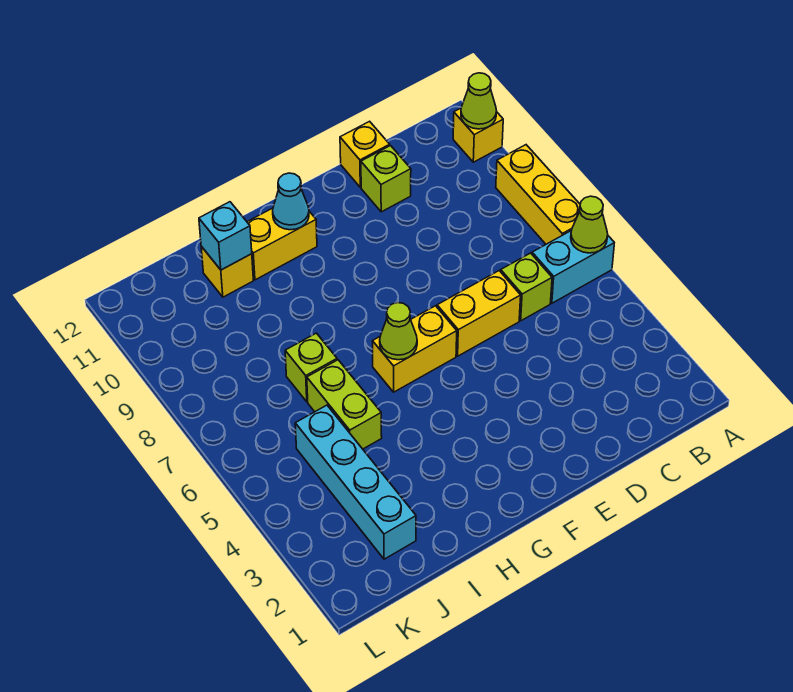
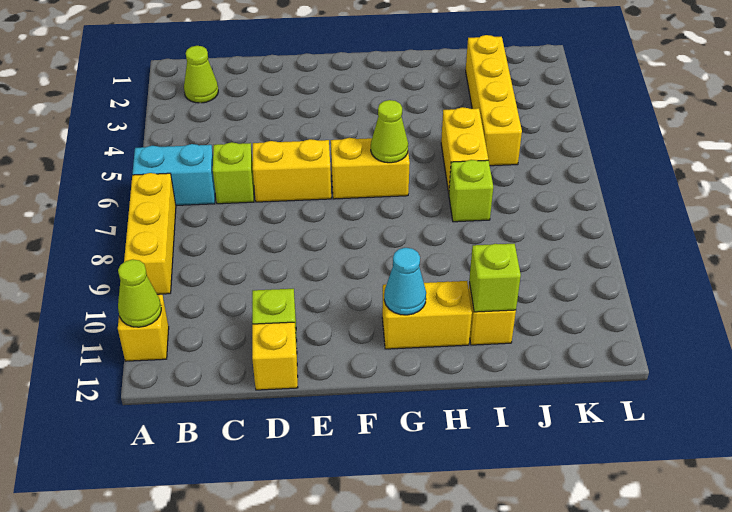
lime cone A6 level 2 -> lime cone B2 level 1
lime brick I5:I6 level 1 -> yellow brick I5:I6 level 1
cyan brick I11 level 2 -> lime brick I11 level 2
cyan brick J2:J5 level 1 -> yellow brick J2:J5 level 1

